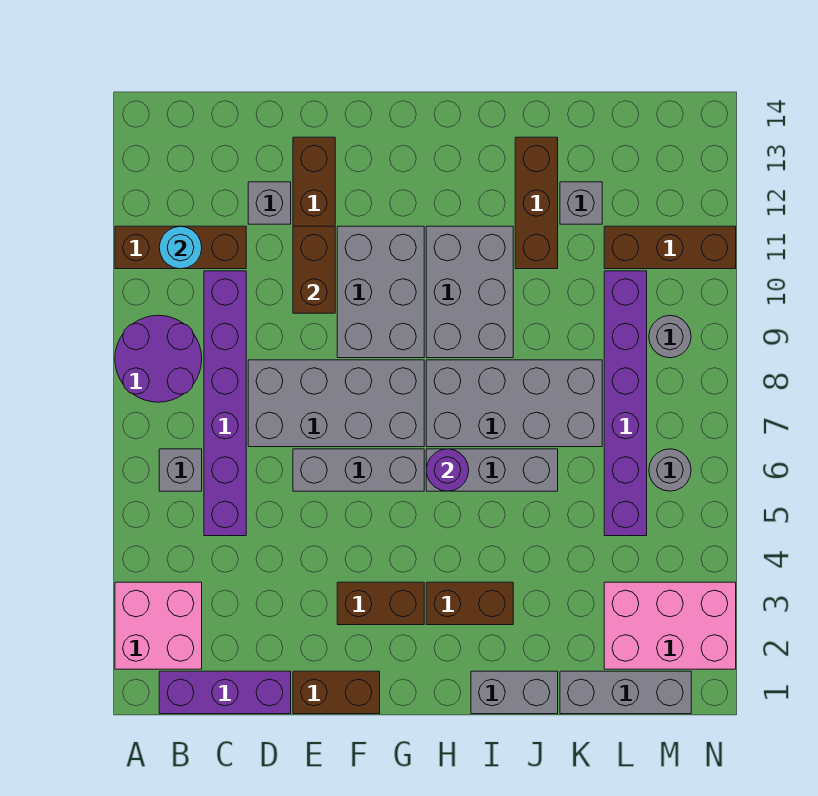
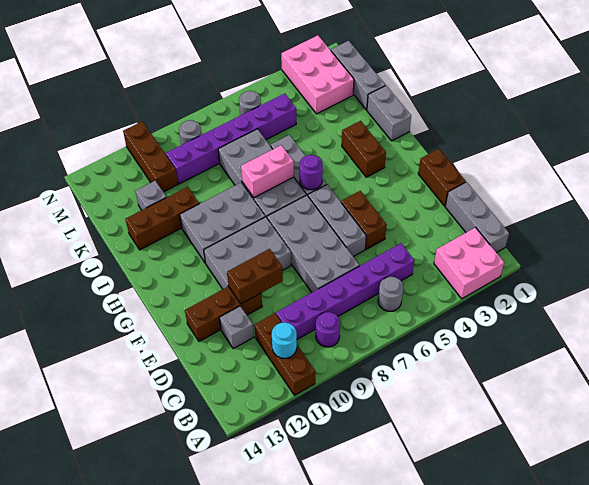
purple round brick A8:B9 level 1 -> purple round brick B9 level 1
purple brick B1:D1 level 1 -> grey brick B1:D1 level 1
grey brick B6 level 1 -> grey round brick B6 level 1
brown brick F3:G3 level 1 -> brown brick E5:F5 level 1
none -> pink brick I7:I8 level 2

